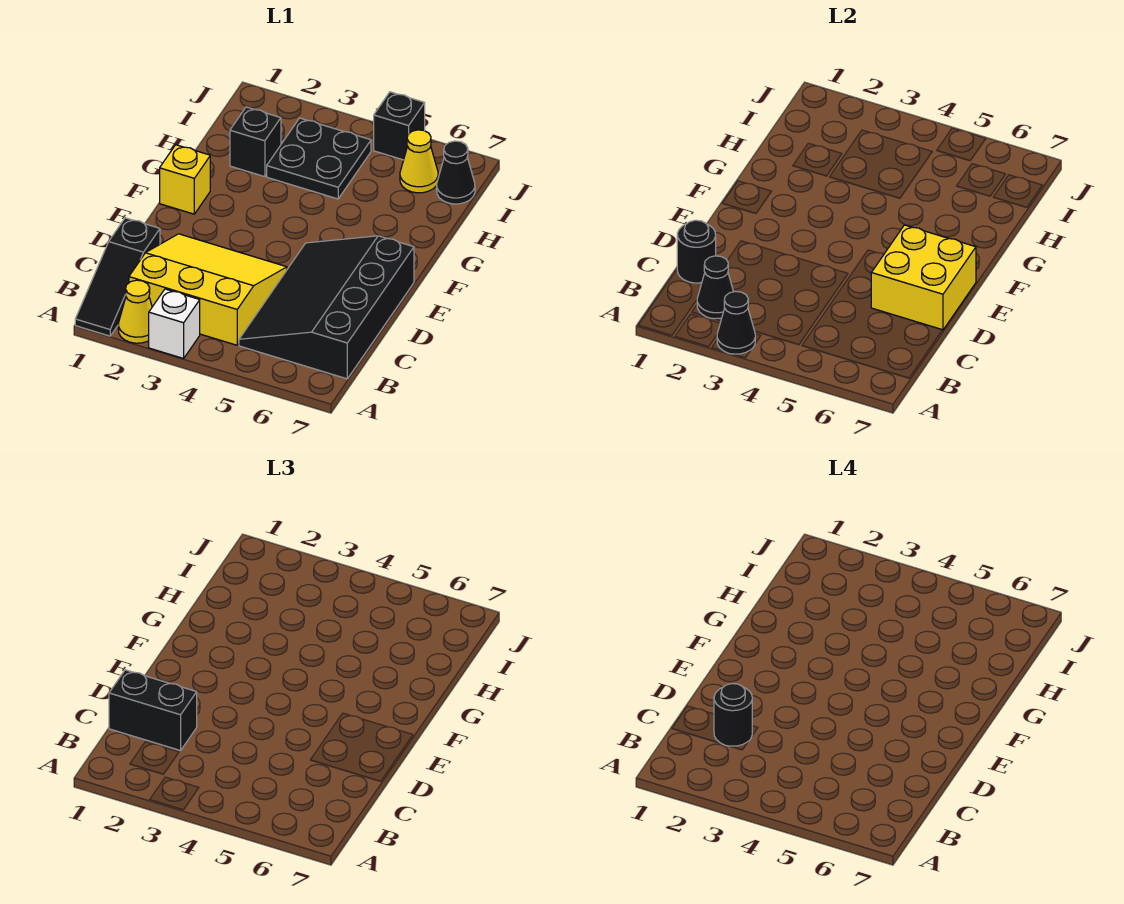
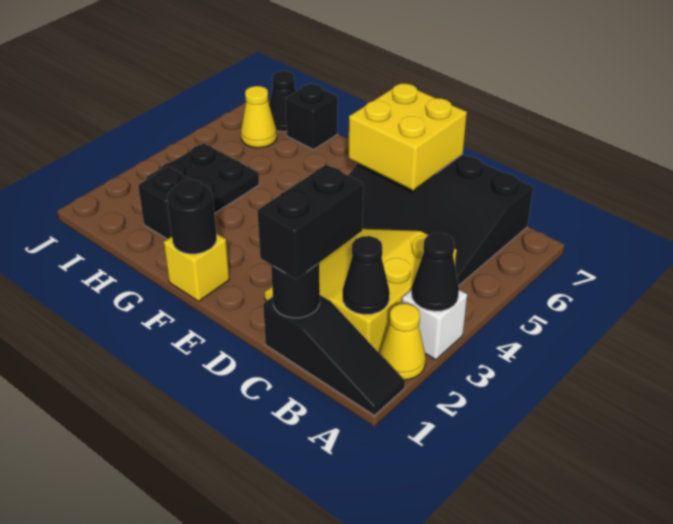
black round brick C2 level 4 -> black round brick F1 level 2
black brick J5 level 1 -> black brick H7 level 1

